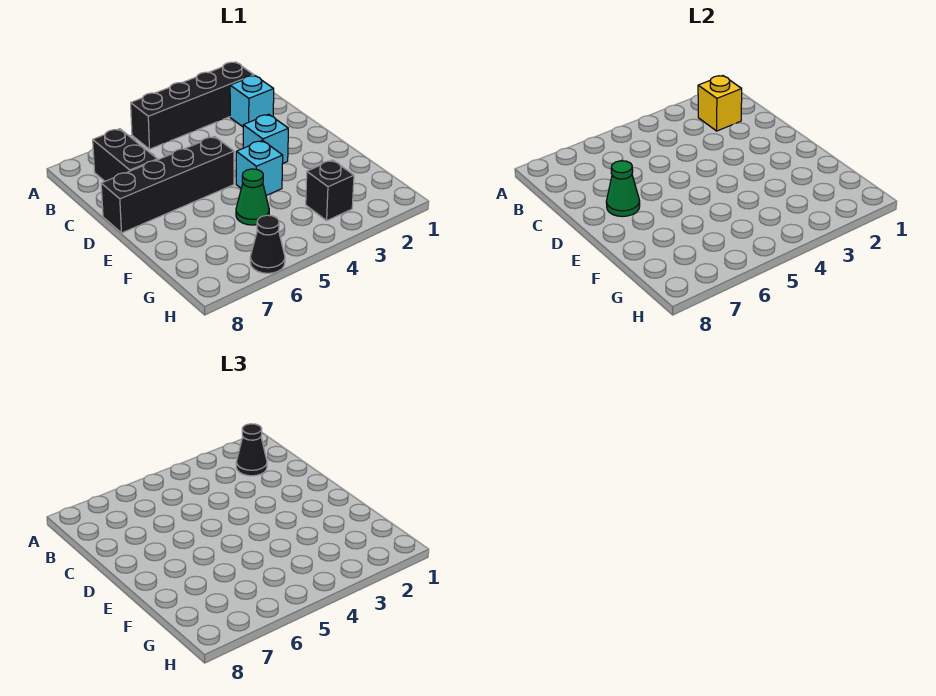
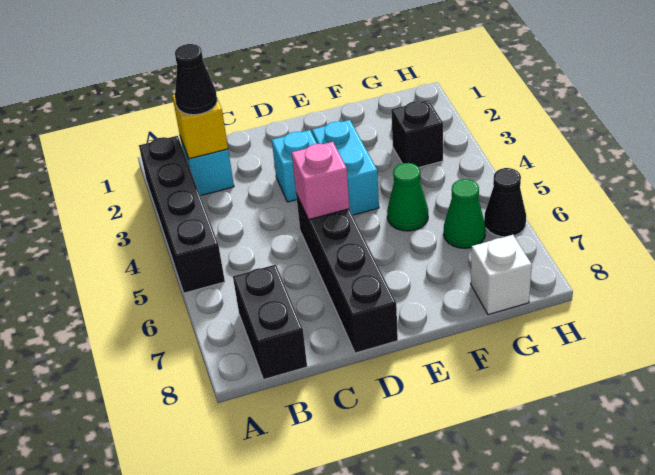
black brick B7:C7 level 1 -> black brick B7:B8 level 1
none -> pink brick D5 level 2
green cone D7 level 2 -> green cone G6 level 1
cyan brick E4 level 1 -> cyan brick E3:E4 level 1
none -> white brick G8 level 1

